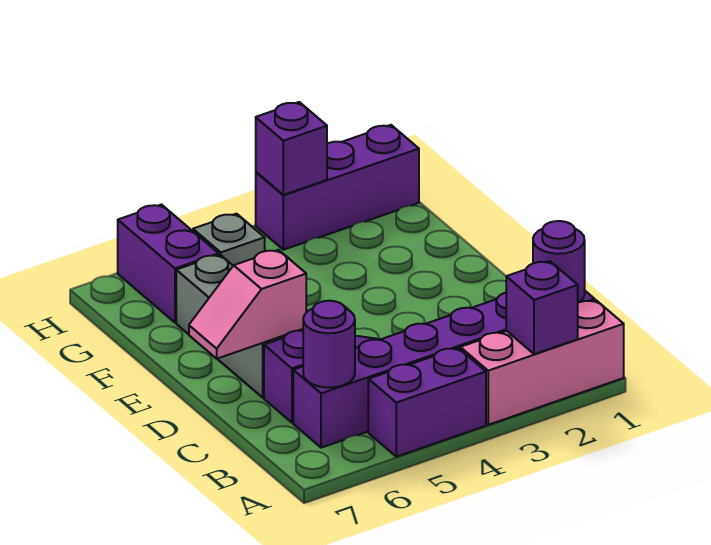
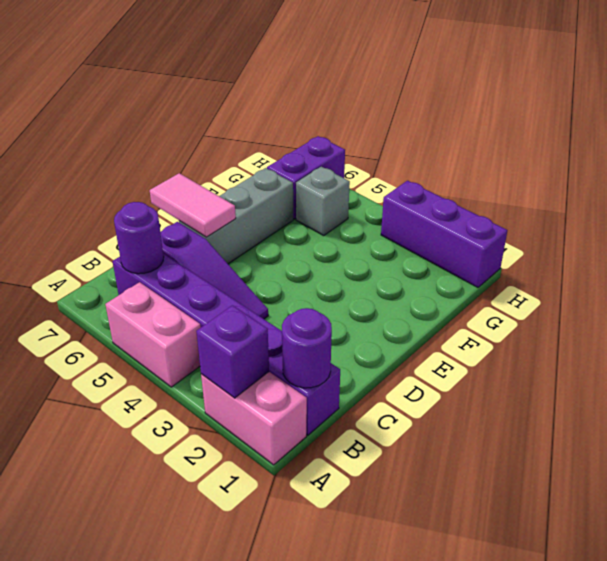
pink brick A1:A3 level 1 -> pink brick A1:A2 level 1
purple brick A4:A5 level 1 -> pink brick A4:A5 level 1
pink slope D6:D7 level 2 top 6 -> pink tile D6:D7 level 2
purple brick H3 level 2 -> none

